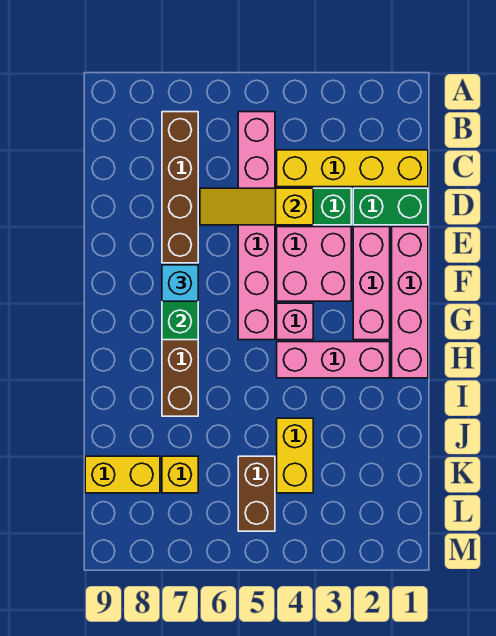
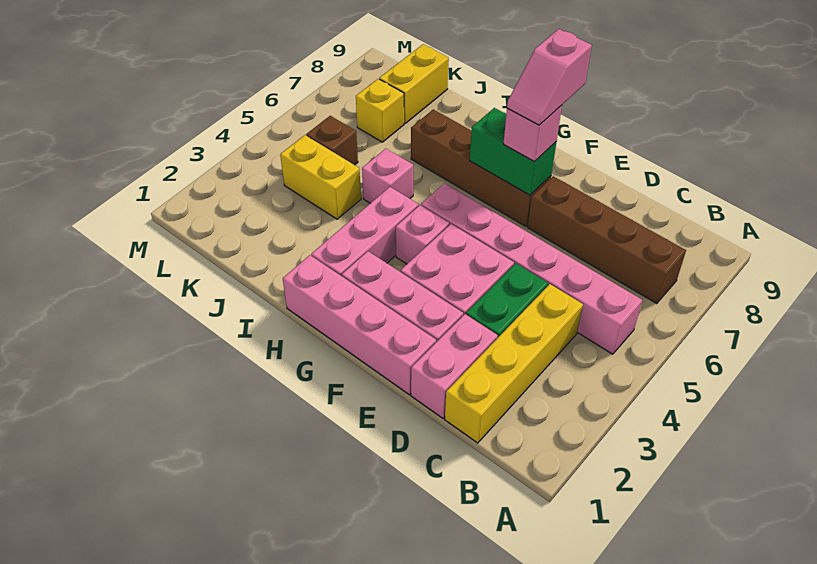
green brick D1:D2 level 1 -> pink brick D1:D2 level 1
yellow slope D4:D6 level 2 top 4 -> none
cyan brick F7 level 3 -> pink brick F7 level 3
none -> pink slope F7:F8 level 4 top 8
none -> pink brick I5 level 1
brown brick K5:L5 level 1 -> brown brick K5 level 1

